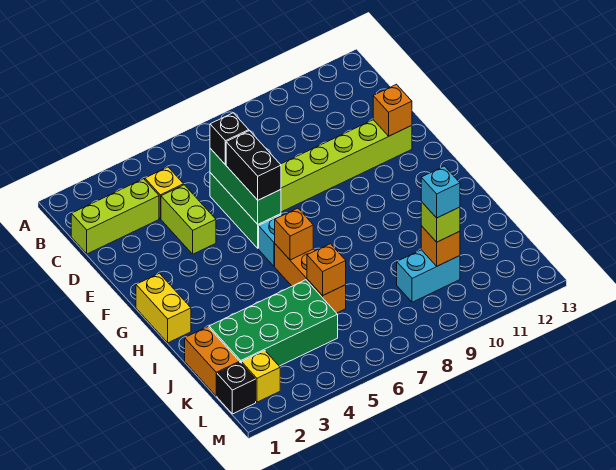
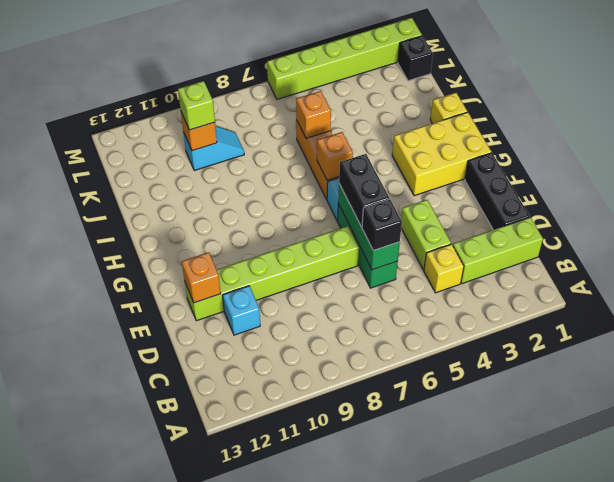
none -> black brick D1:F1 level 1
yellow brick G1:H1 level 1 -> yellow brick G1:H3 level 1
orange brick J1:K1 level 1 -> none
green brick J2:K5 level 1 -> none
cyan brick K9:K10 level 1 -> cyan slope K9:K10 level 1 top 10
cyan brick K10 level 4 -> cyan brick D11 level 1
yellow brick L2 level 1 -> yellow brick I1 level 1
none -> lime brick M1:M6 level 1

